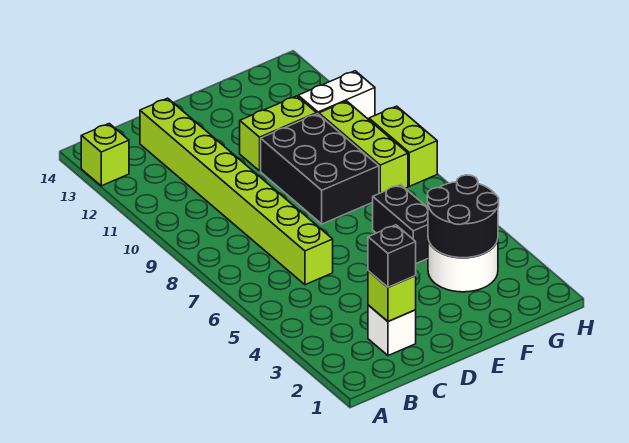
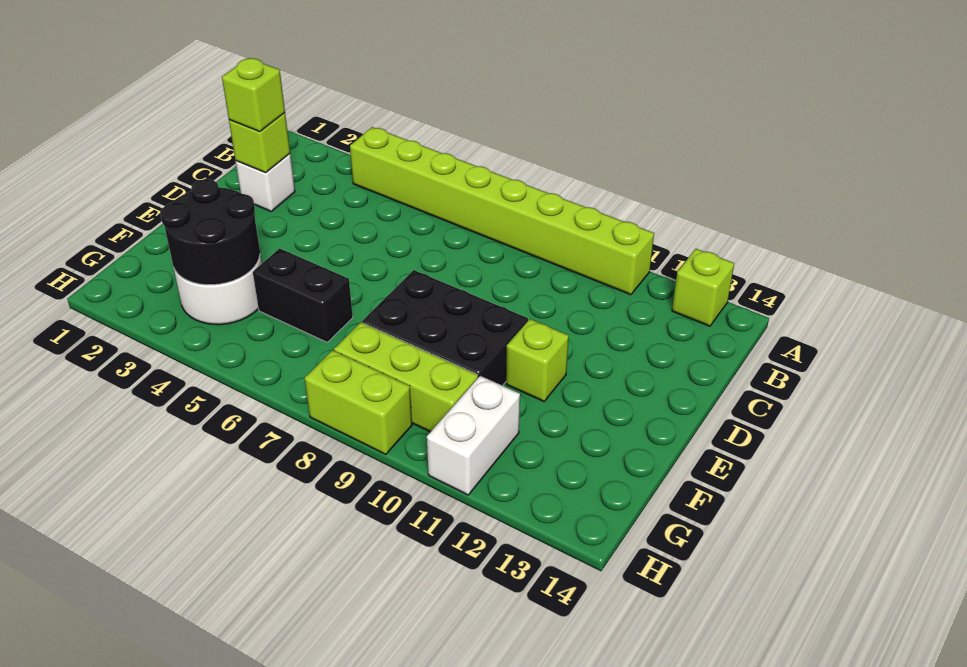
black brick C2 level 3 -> lime brick C2 level 3
lime brick C6:C13 level 1 -> lime brick A4:A11 level 1
lime brick E11:F11 level 1 -> lime brick E11 level 1

